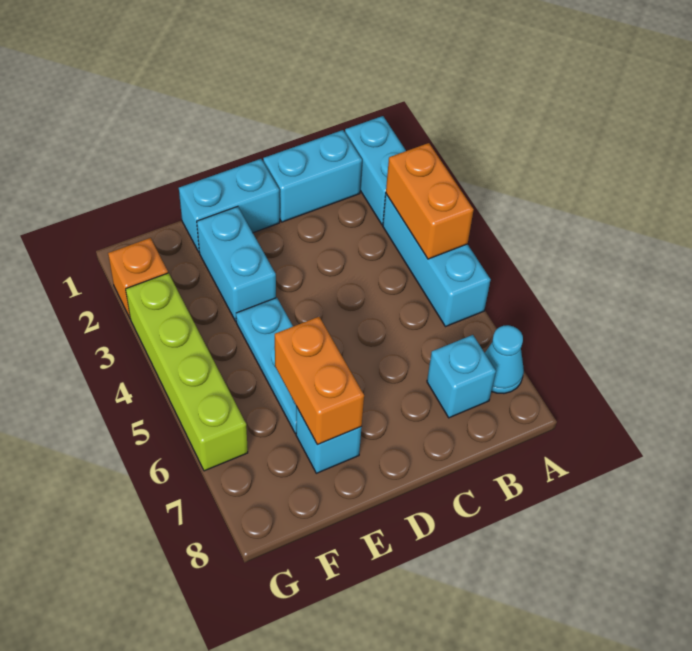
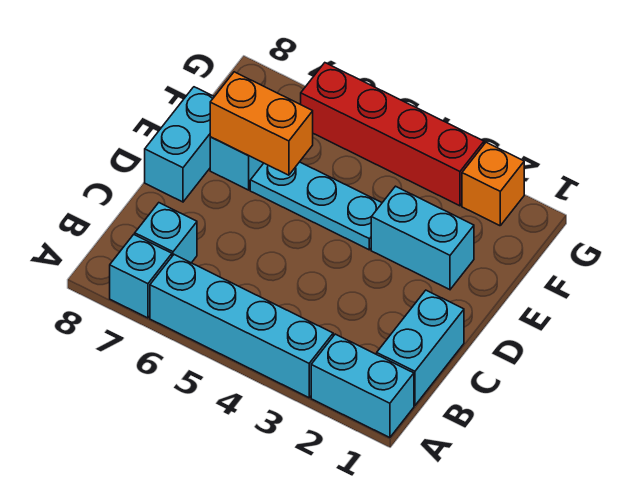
cyan brick A3:A5 level 1 -> cyan brick A3:A6 level 1
orange brick A3:A4 level 2 -> none
cyan cone A7 level 1 -> cyan brick A7 level 1
cyan brick D1:E1 level 1 -> cyan brick D8:E8 level 1
lime brick G3:G6 level 1 -> red brick G3:G6 level 1

